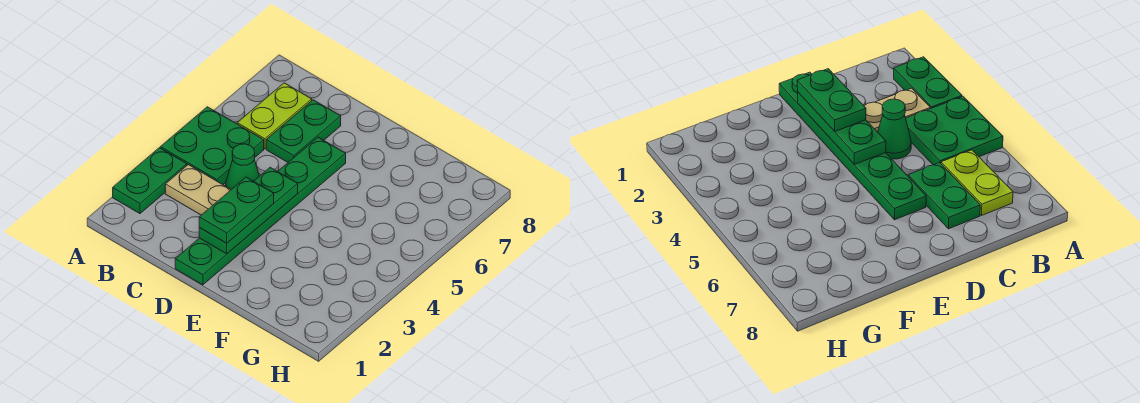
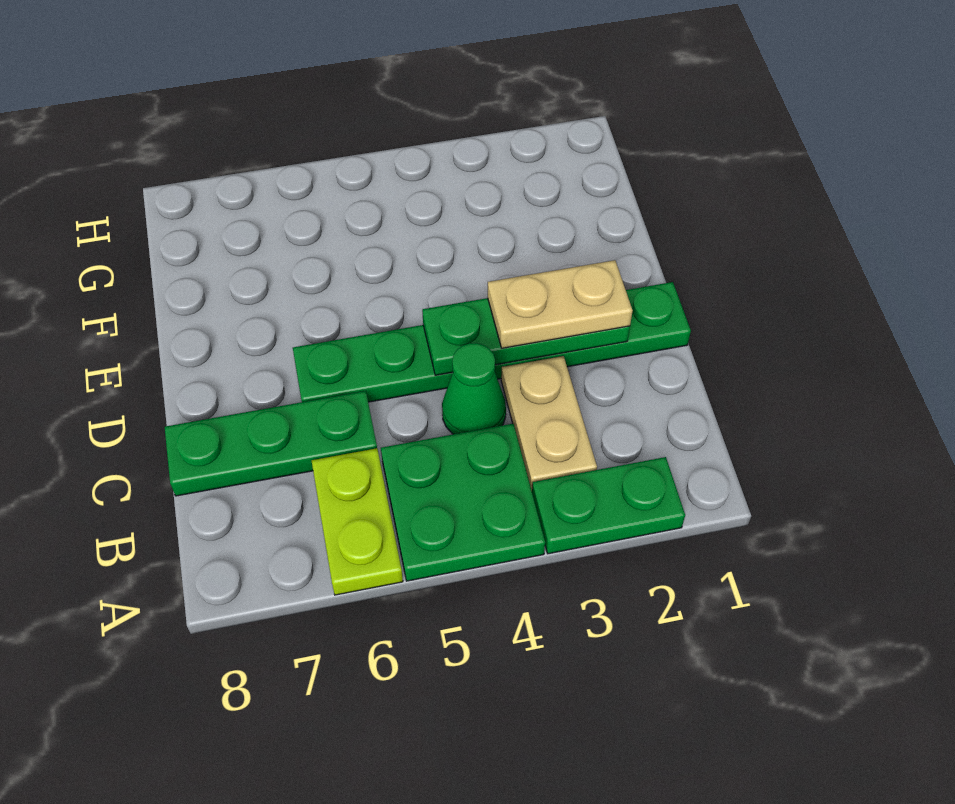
lime plate B6:B7 level 1 -> lime plate A6:B6 level 1
green plate C6:C7 level 1 -> green plate C6:C8 level 1
green plate D2:D3 level 3 -> tan plate D2:D3 level 3

